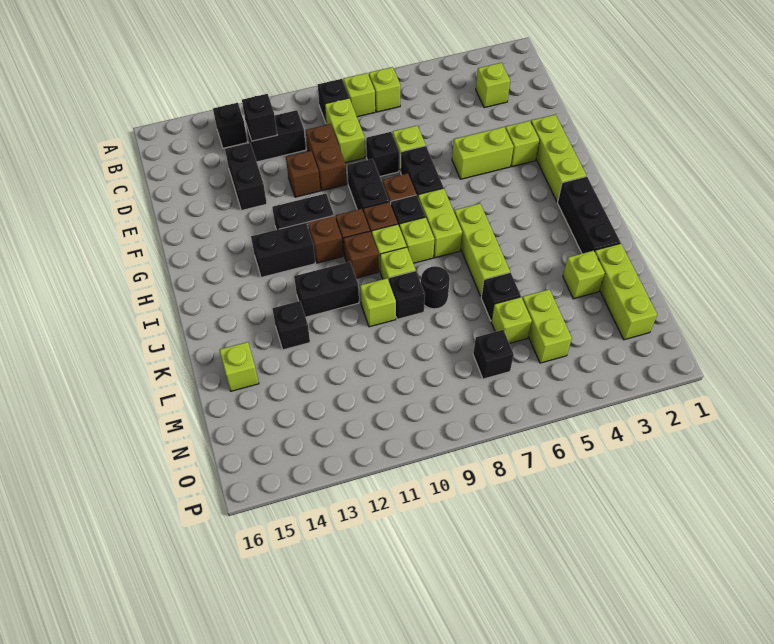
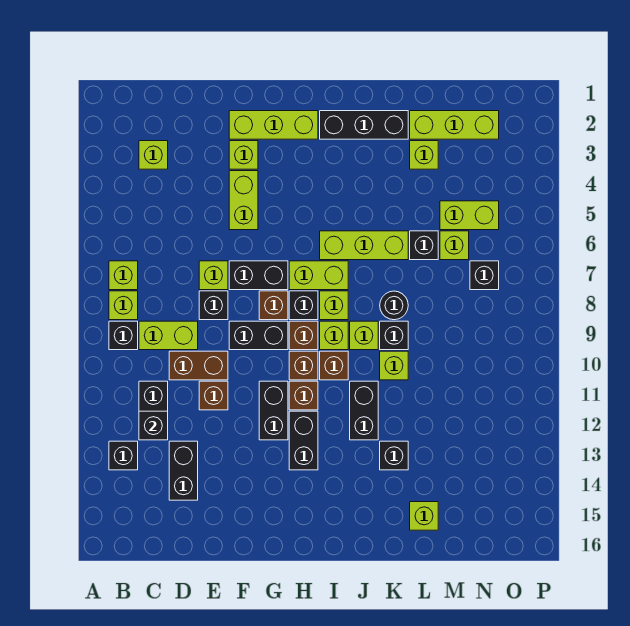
black brick D13:E13 level 1 -> black brick D13:D14 level 1

